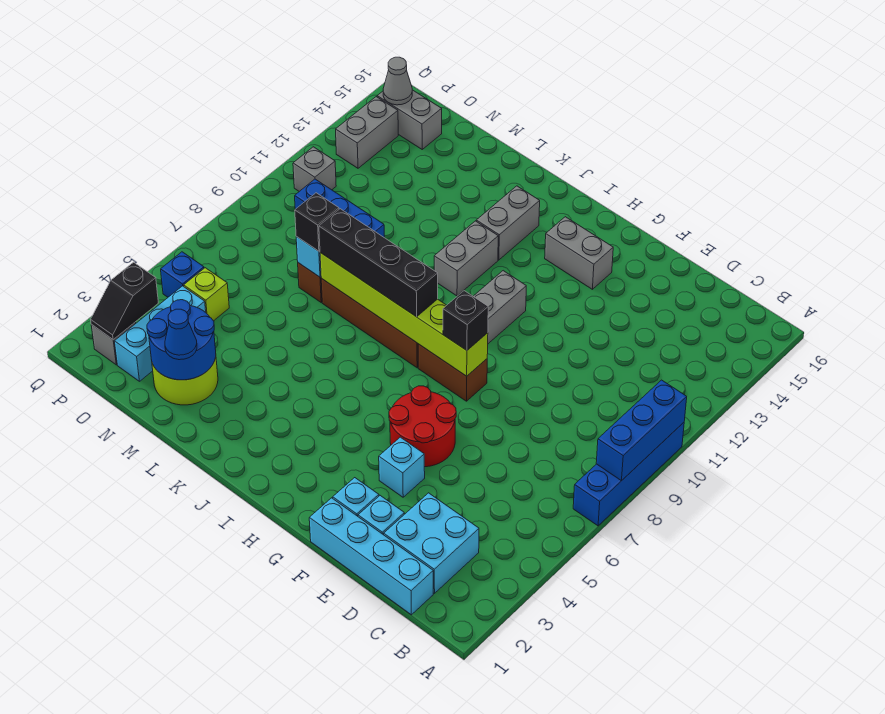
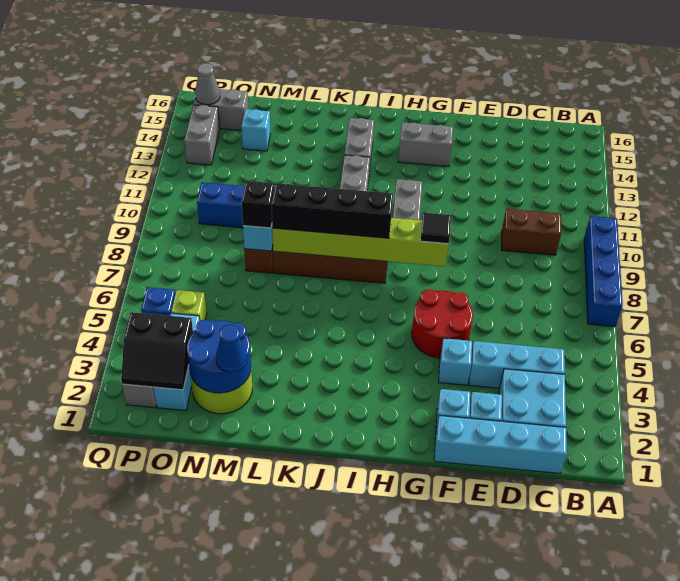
blue brick A8:A10 level 2 -> none
none -> cyan brick C4:E4 level 1
brown brick G8:H8 level 1 -> brown brick C10:D10 level 1
black brick G8 level 3 -> black tile G8 level 3
none -> cyan brick N14 level 1
black slope P2:P3 level 2 top 3 -> black slope O2:P3 level 2 top 3
grey brick P11 level 1 -> none

